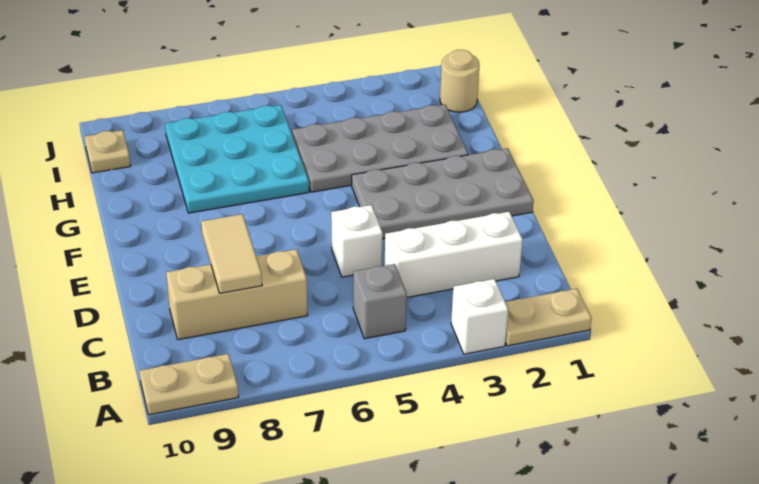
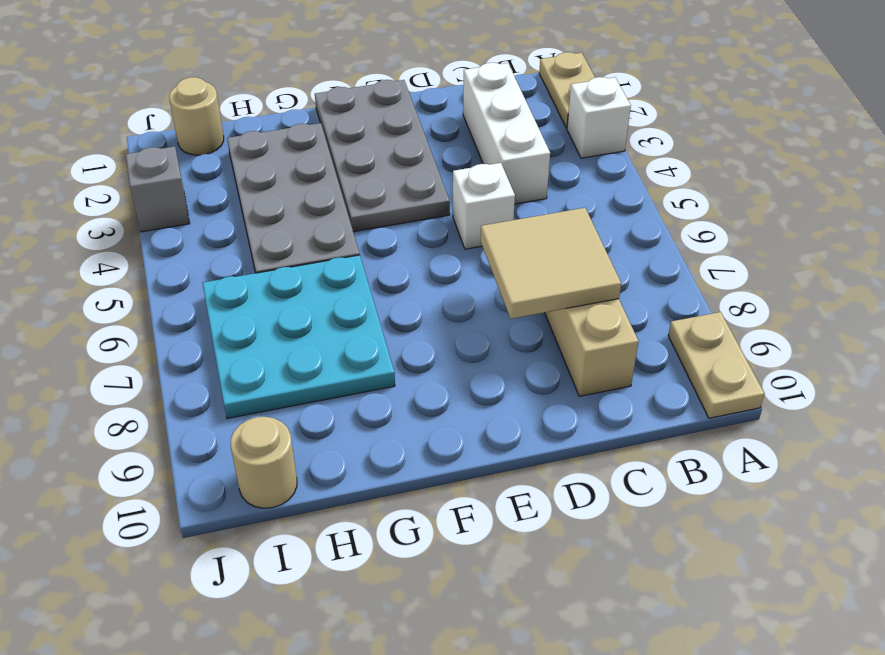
grey brick B5 level 1 -> grey brick J3 level 1
tan tile C8:D8 level 2 -> tan tile C7:D8 level 2
tan plate I10 level 1 -> tan round brick I10 level 1

